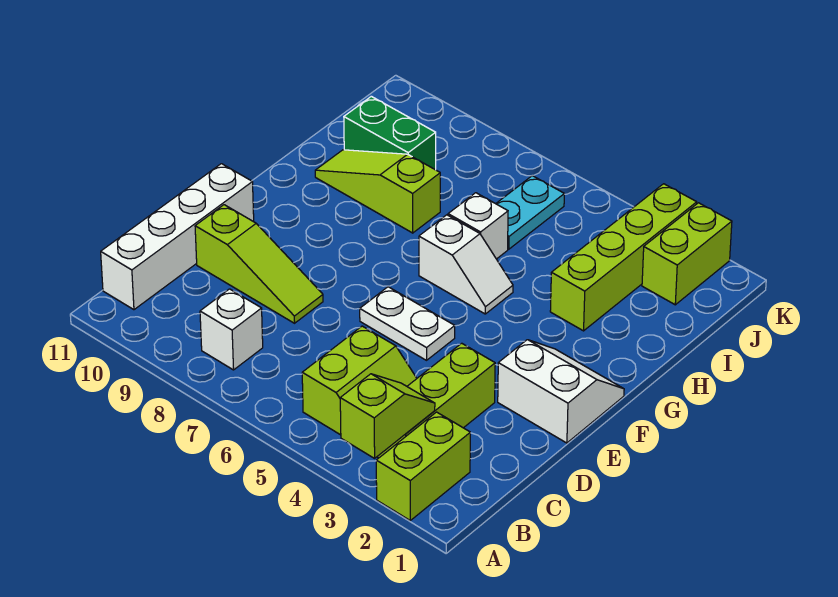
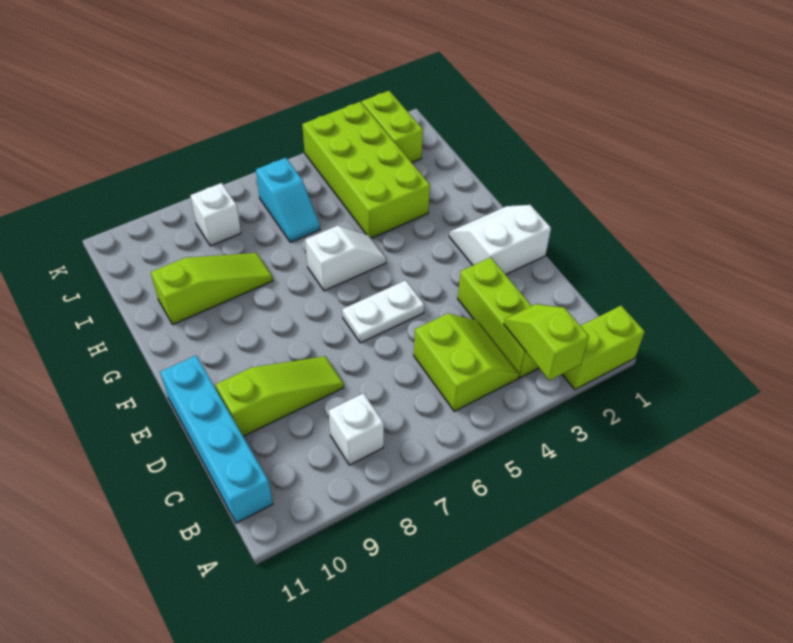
lime brick A2:B2 level 1 -> lime brick A1:A2 level 1
white brick B11:E11 level 1 -> cyan brick B11:E11 level 1
lime brick H3:K3 level 1 -> lime brick H3:K4 level 1
white brick H6 level 1 -> white brick J8 level 1
lime slope H8:H10 level 1 top 8 -> lime slope H8:H10 level 1 top 10
cyan plate I6:J6 level 1 -> cyan slope I6:J6 level 1 top J
green brick I9:I10 level 1 -> none

